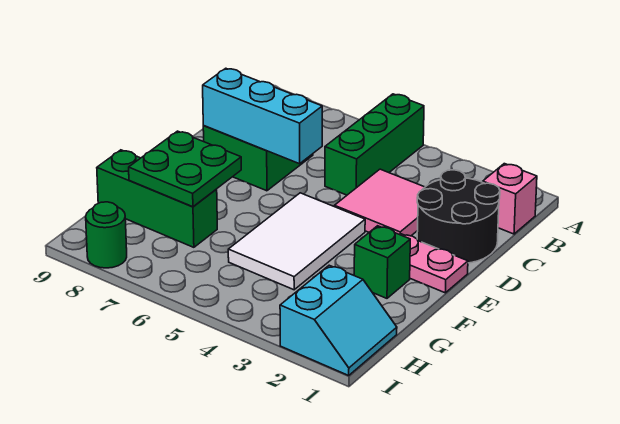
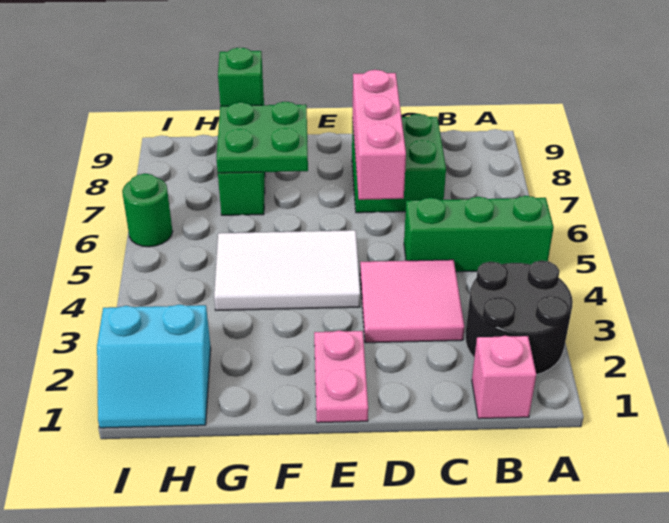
black round brick C1:D2 level 1 -> black round brick A2:B3 level 1
cyan brick D6:D8 level 2 -> pink brick D6:D8 level 2
green brick F2 level 1 -> green brick G9 level 2
green round brick I8 level 1 -> green round brick I6 level 1

